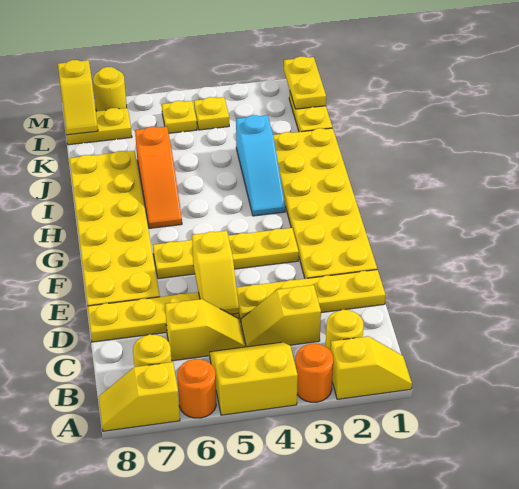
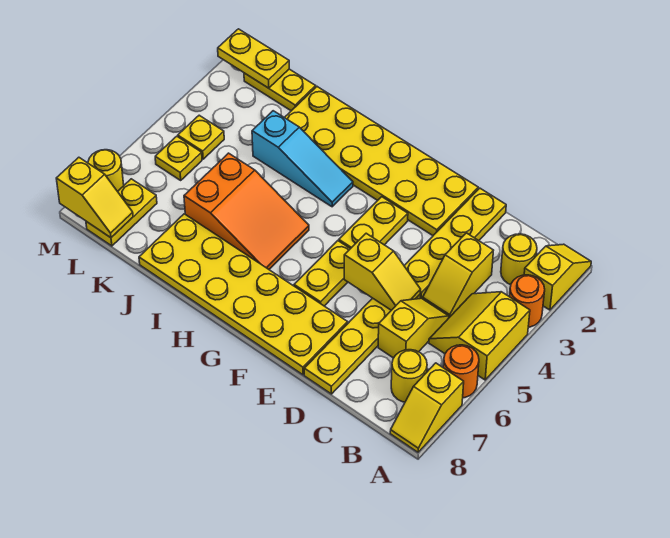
orange slope H6:J6 level 1 top J -> orange slope H5:J6 level 1 top J

